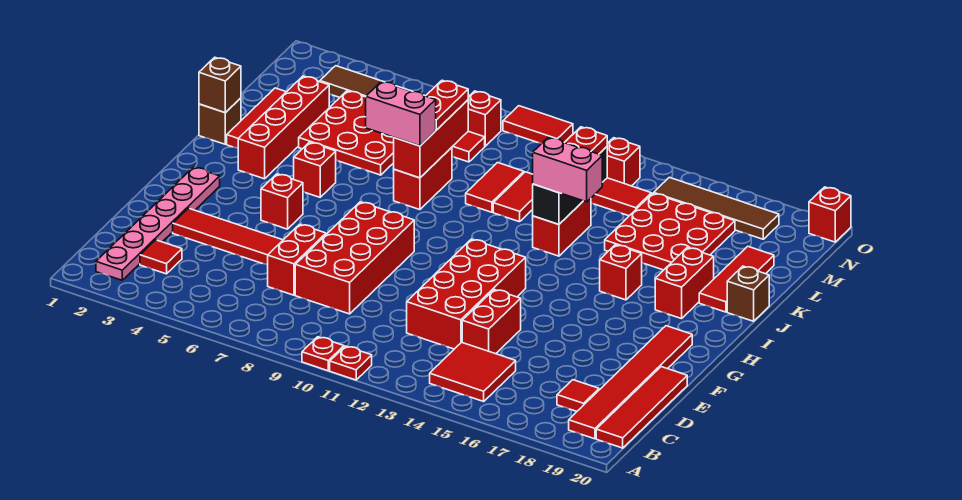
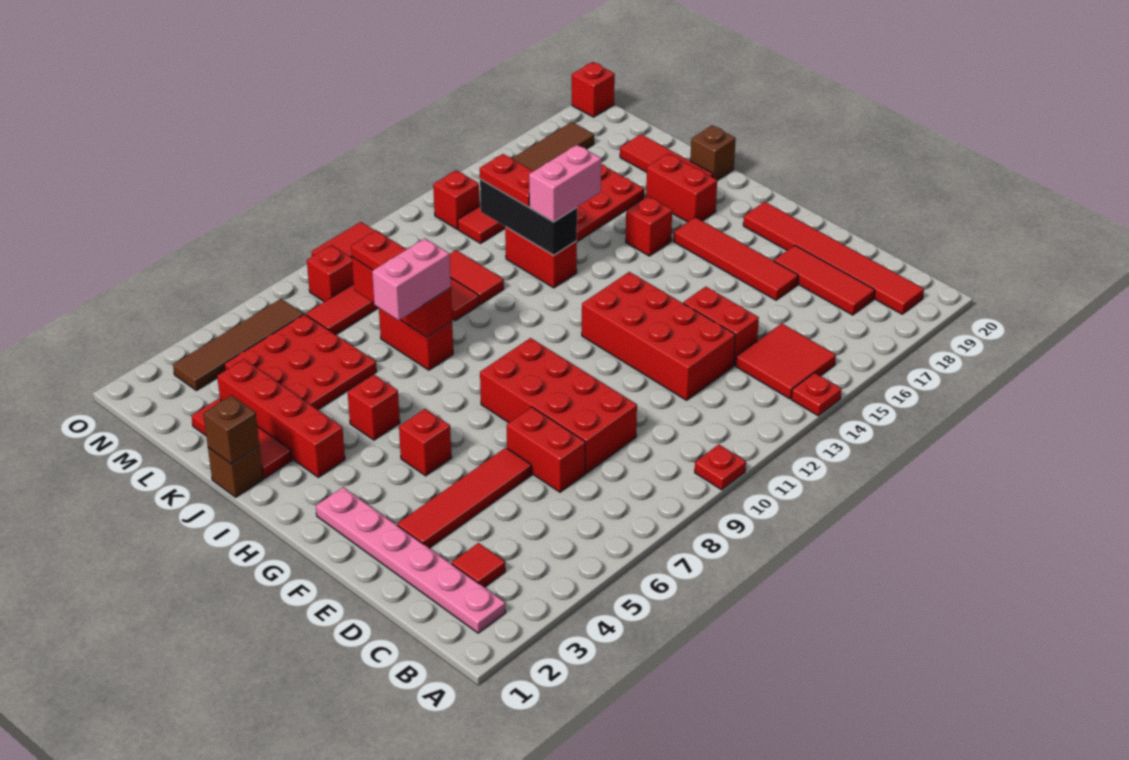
red plate A11 level 1 -> red plate A14 level 1
red tile B20:E20 level 1 -> red tile E17:H17 level 1
red tile C18 level 1 -> red tile C18:E18 level 1

